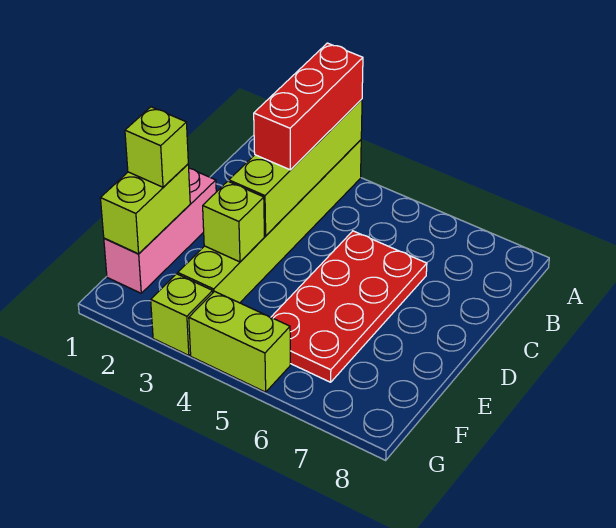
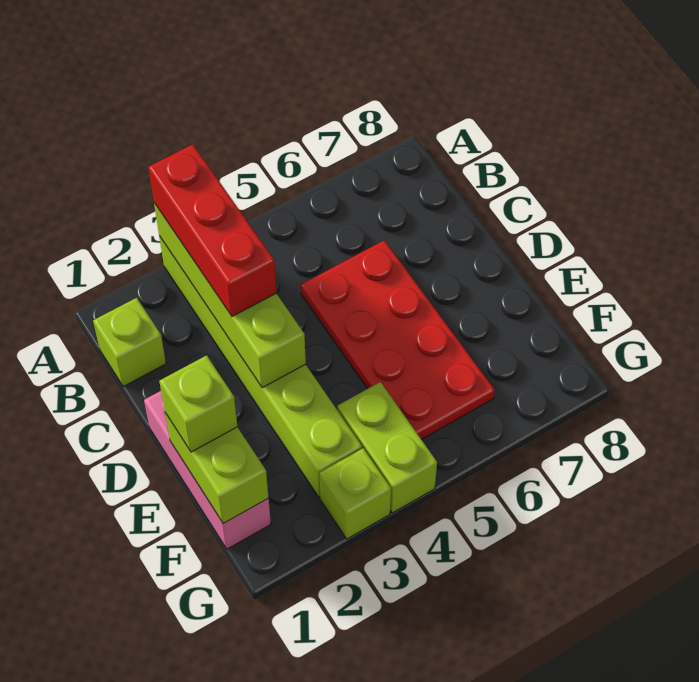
lime brick E3 level 2 -> lime brick B1 level 1
lime brick G4:G5 level 1 -> lime brick F4:G4 level 1

